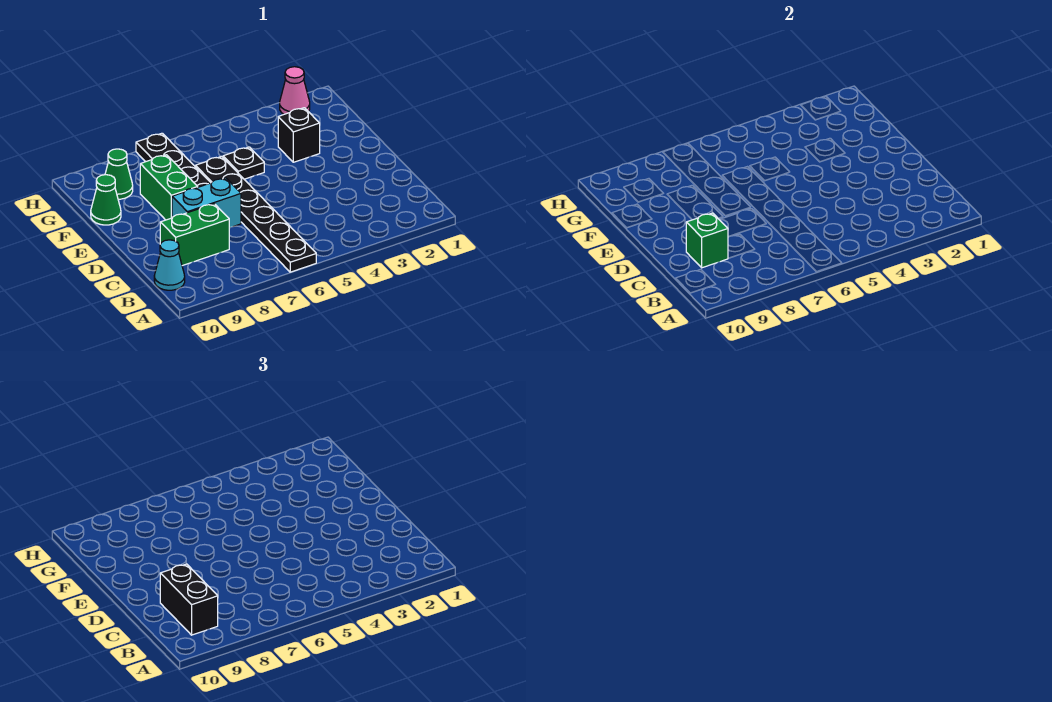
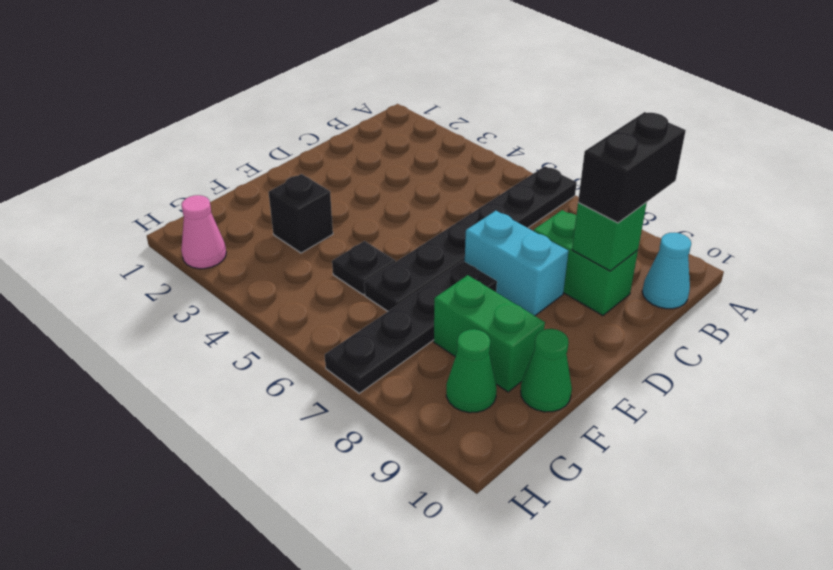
green brick E8:F8 level 1 -> green brick F8:F9 level 1

